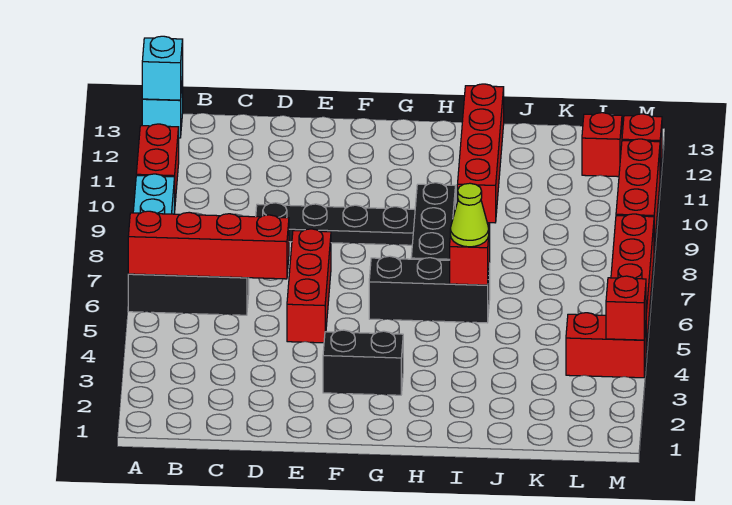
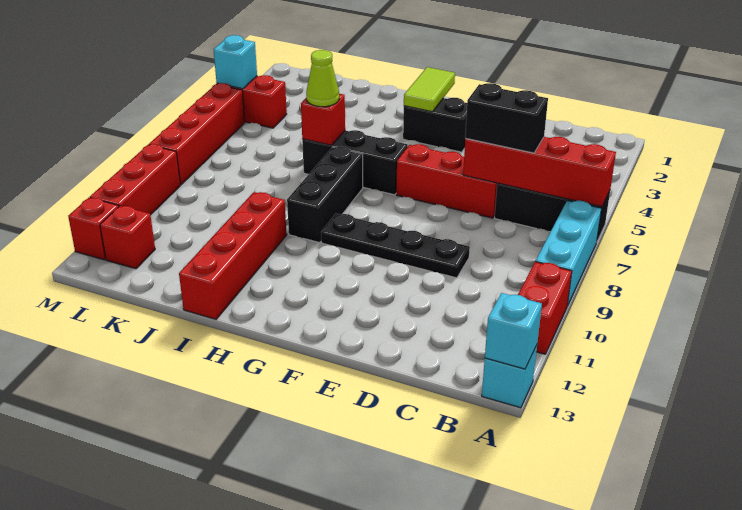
none -> black brick C6:D6 level 3
red brick E5:E7 level 1 -> red brick D6:F6 level 1
none -> lime tile G2:G3 level 2
red brick M4 level 2 -> cyan brick M4 level 2

